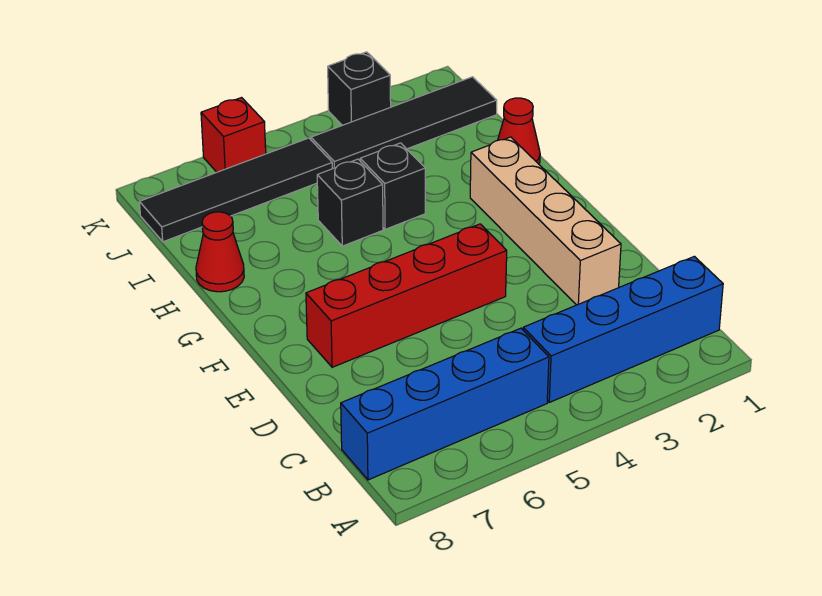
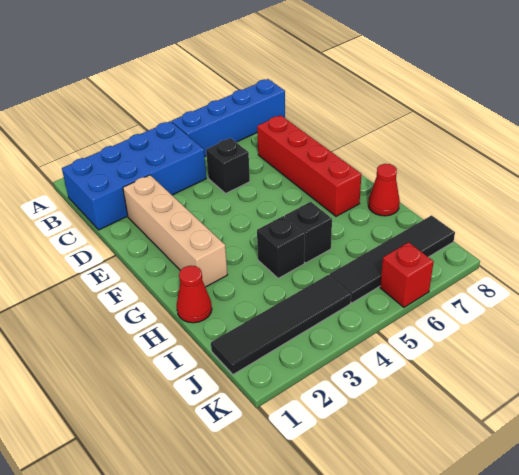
blue brick B1:B4 level 1 -> blue brick B1:C4 level 1
red brick E4:E7 level 1 -> red brick D7:G7 level 1
black brick K3 level 1 -> black brick D5 level 1

